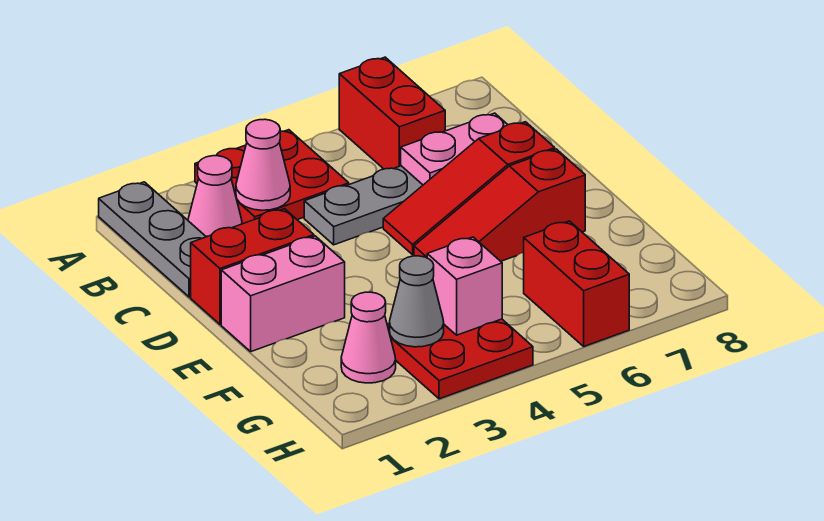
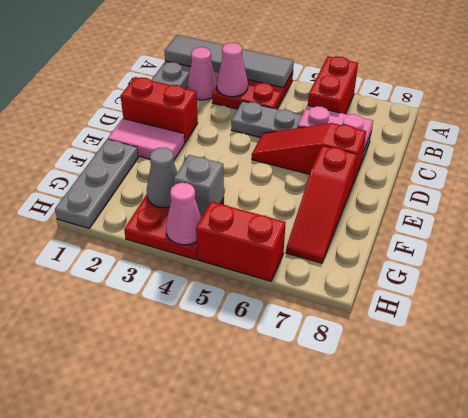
none -> grey tile A1:A4 level 2
pink brick E1:E2 level 1 -> pink tile E1:E2 level 1
red slope E5:E7 level 1 top 7 -> red slope E7:G7 level 1 top E
none -> grey plate F1:H1 level 1
pink cone G2 level 1 -> pink cone H4 level 2
pink brick G4 level 2 -> grey brick G4 level 2
red brick G6:H6 level 1 -> red brick H5:H6 level 1

